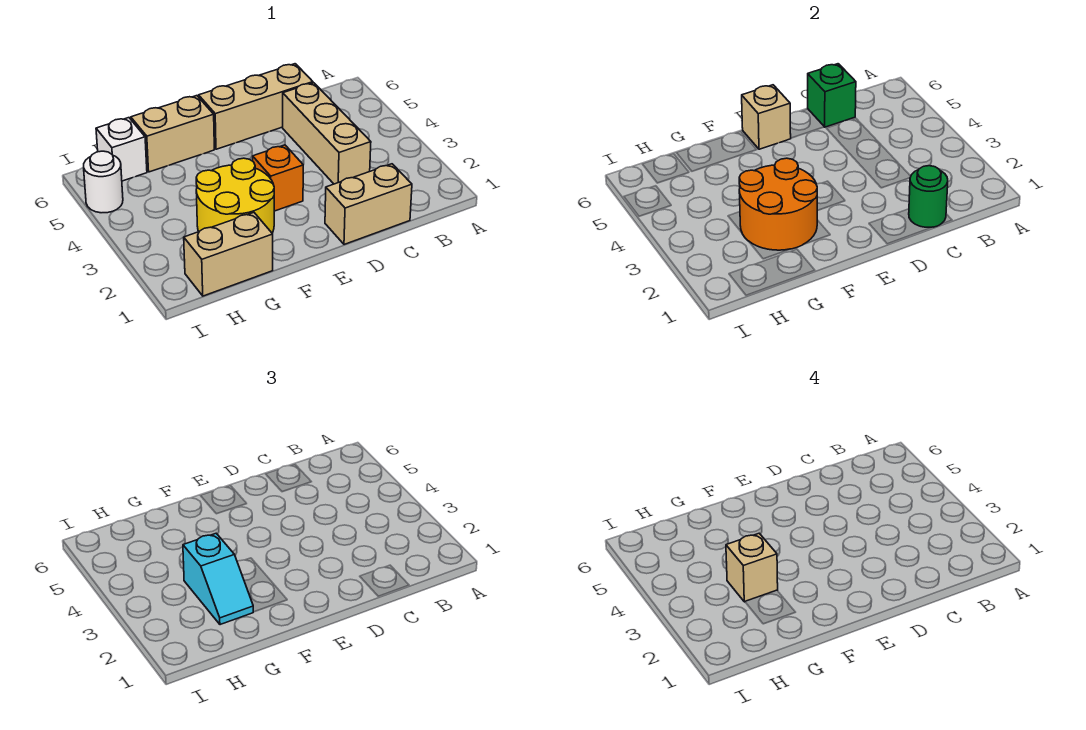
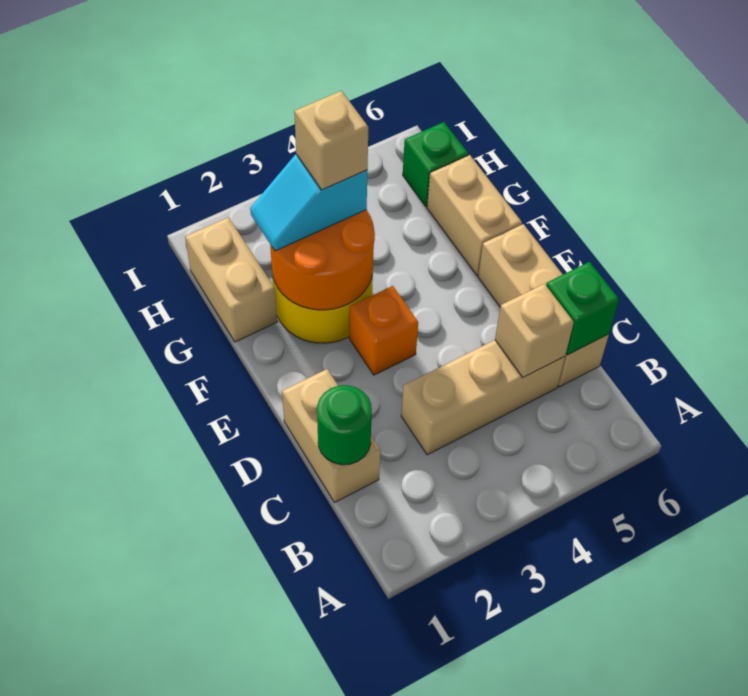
tan brick E6 level 2 -> tan brick C5 level 2
white brick H6 level 1 -> green brick H6 level 1
white round brick I5 level 1 -> none

